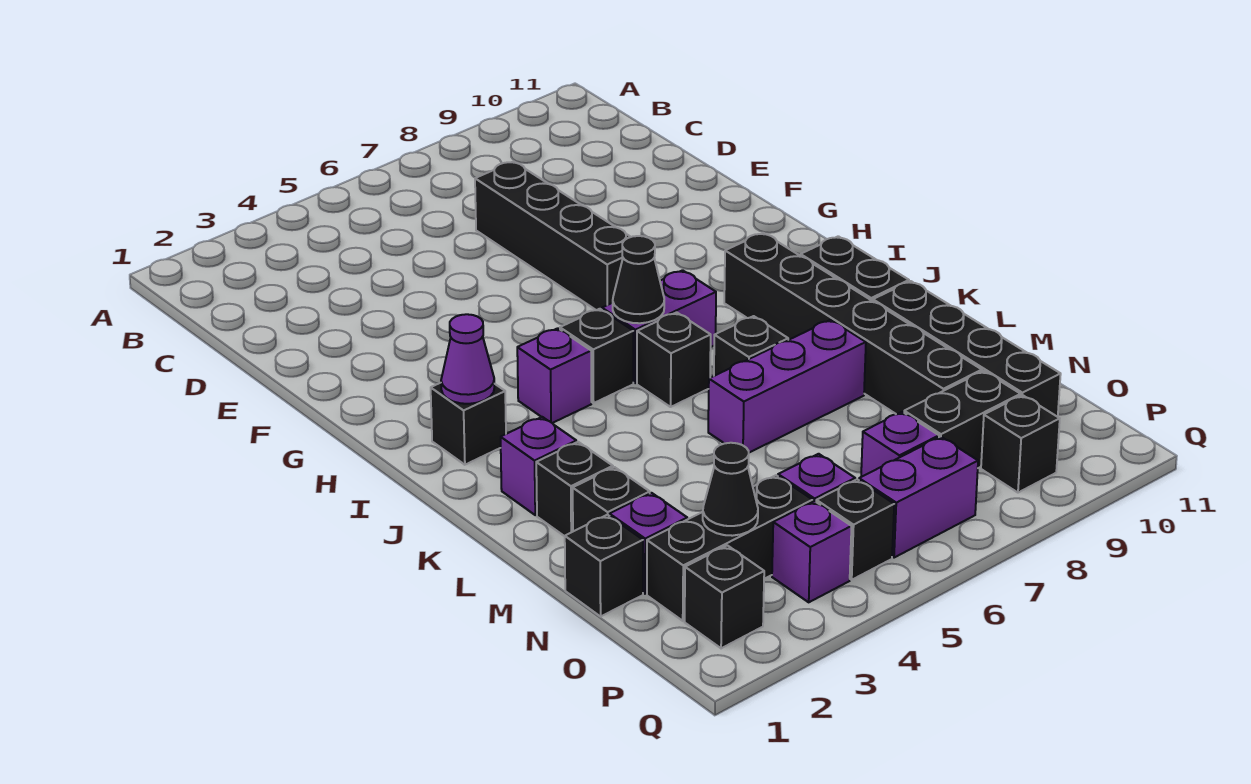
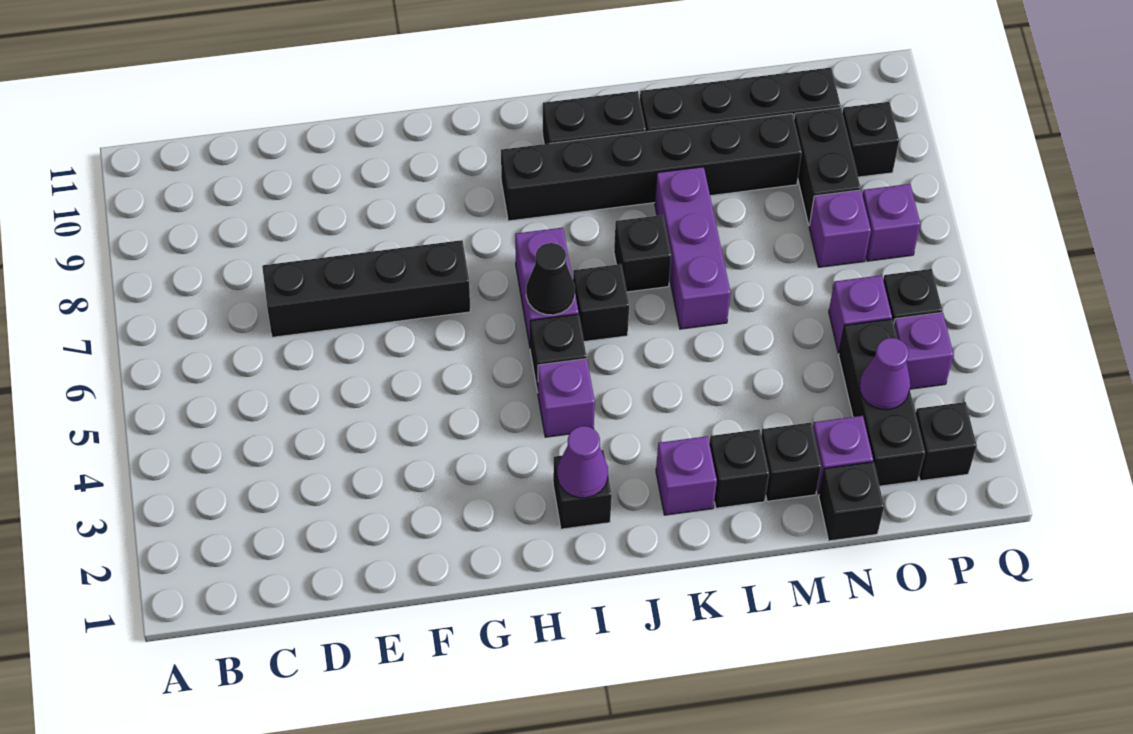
black cone O3 level 2 -> purple cone O3 level 2
purple brick P6:P7 level 1 -> purple brick P7 level 1

